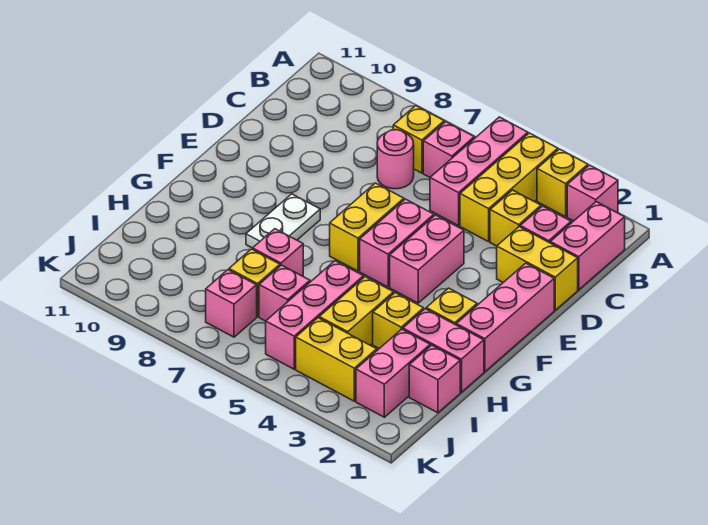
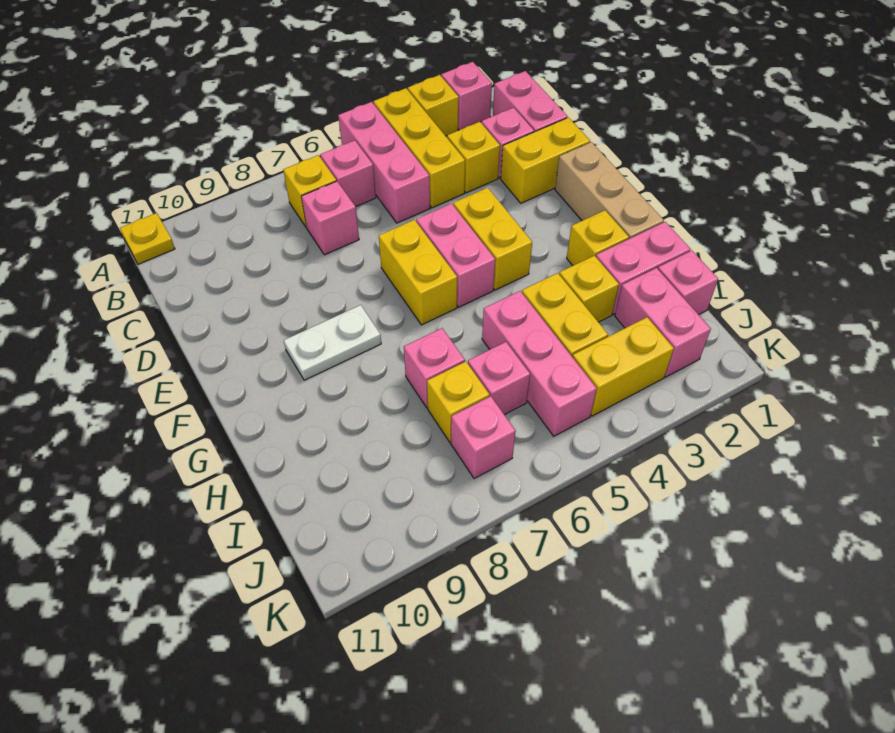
none -> yellow plate A11 level 1
pink round brick C7 level 1 -> pink brick C7 level 1
pink brick E1:G1 level 1 -> tan brick E1:G1 level 1
pink brick E4:F4 level 1 -> yellow brick E4:F4 level 1
white plate F8:G8 level 1 -> white plate F8:F9 level 1

